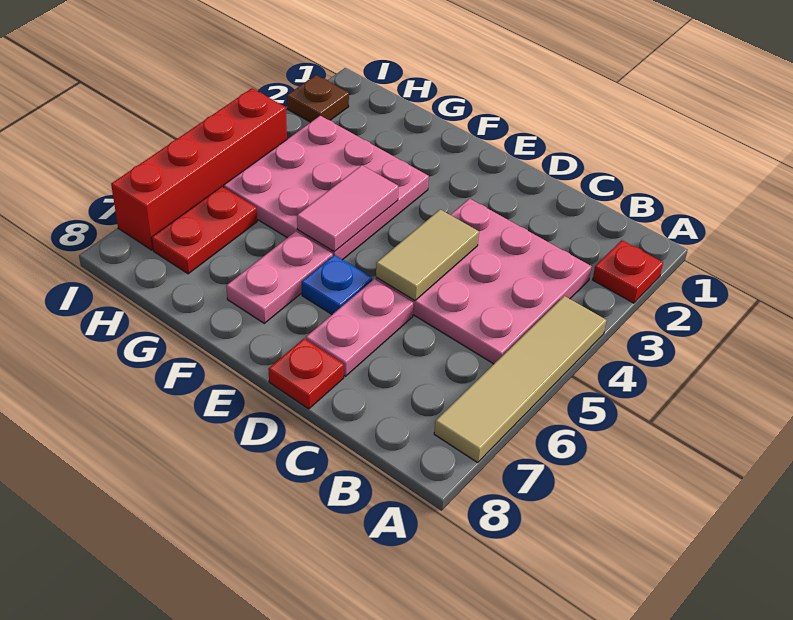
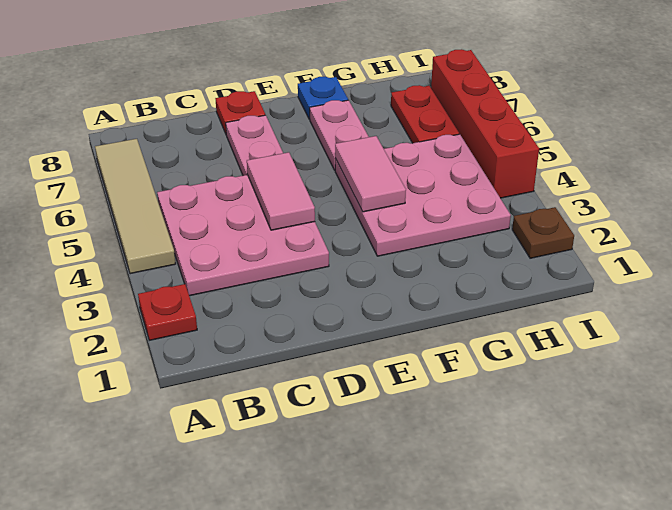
tan tile D4:D5 level 2 -> pink tile D4:D5 level 2
blue plate E6 level 1 -> blue plate F8 level 1

